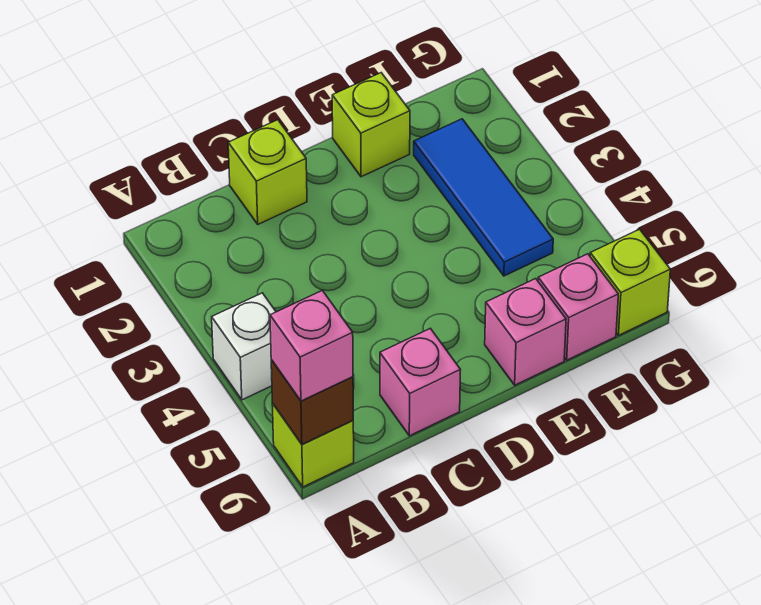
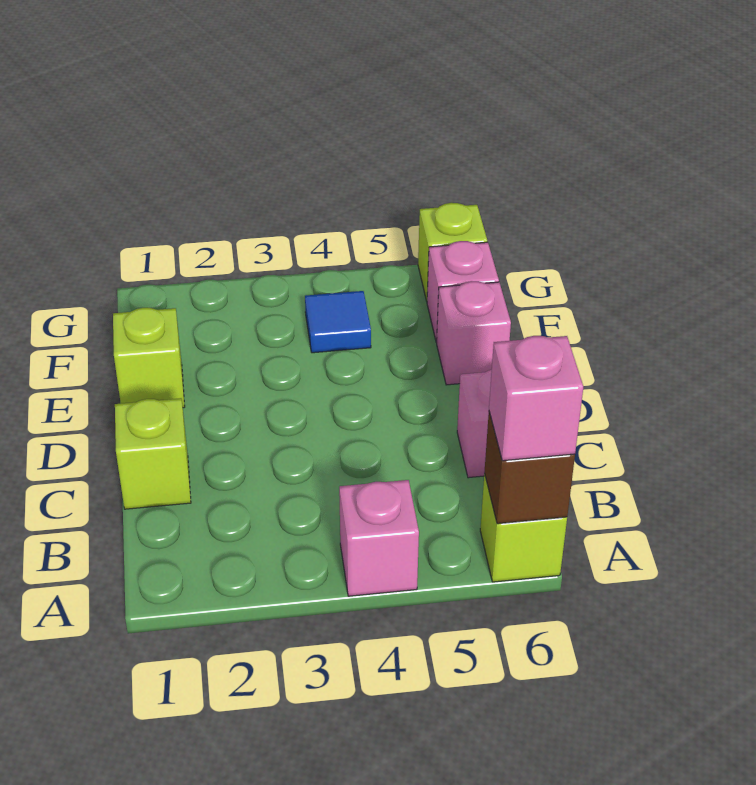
white brick A4 level 1 -> pink brick A4 level 1
blue tile F2:F4 level 1 -> blue tile F4 level 1

